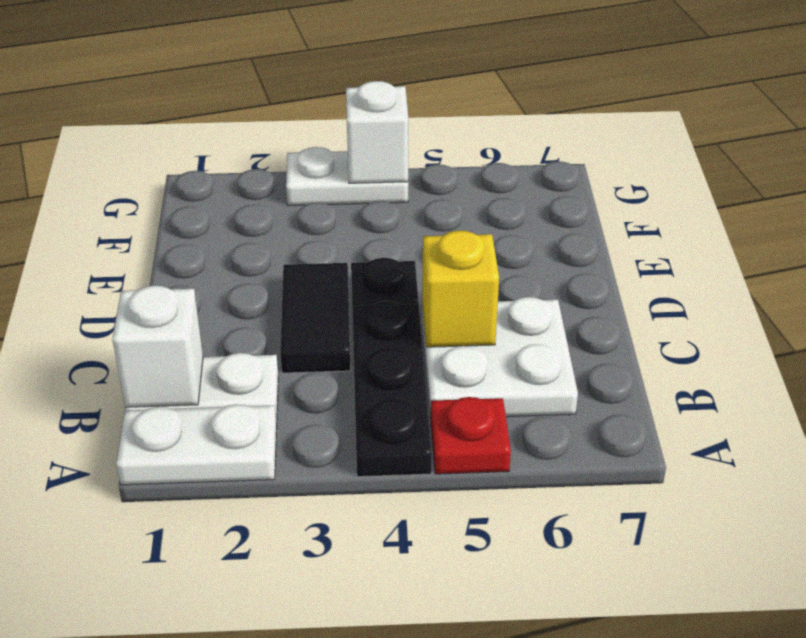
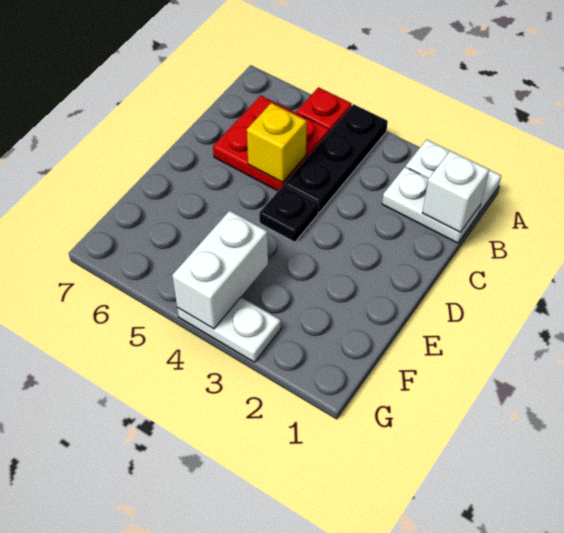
white plate B5:C6 level 1 -> red plate B5:C6 level 1
black tile C3:D3 level 1 -> none
white brick G4 level 2 -> white brick F4:G4 level 2

